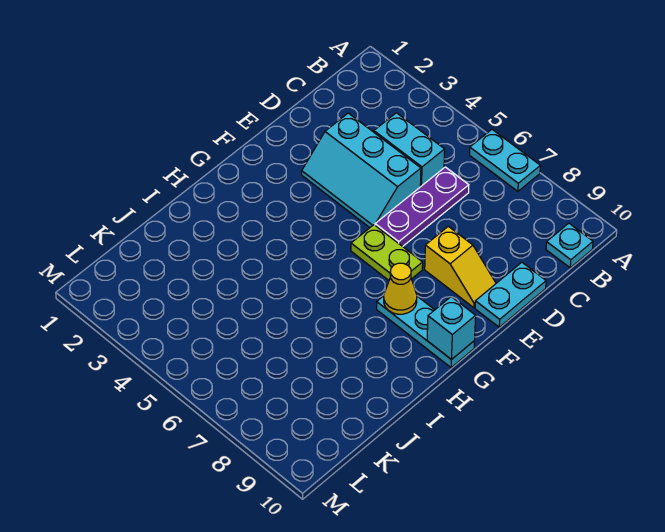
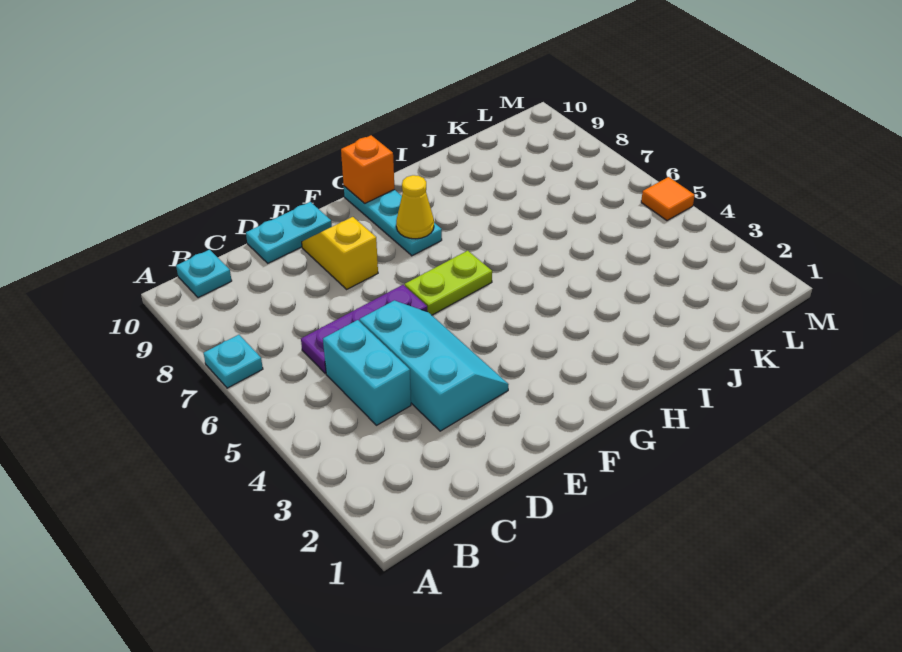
cyan plate A6:A7 level 1 -> cyan plate A7 level 1
lime plate F6:F7 level 1 -> lime plate F6:G6 level 1
cyan brick G10 level 2 -> orange brick G10 level 2
none -> orange tile M5 level 1

